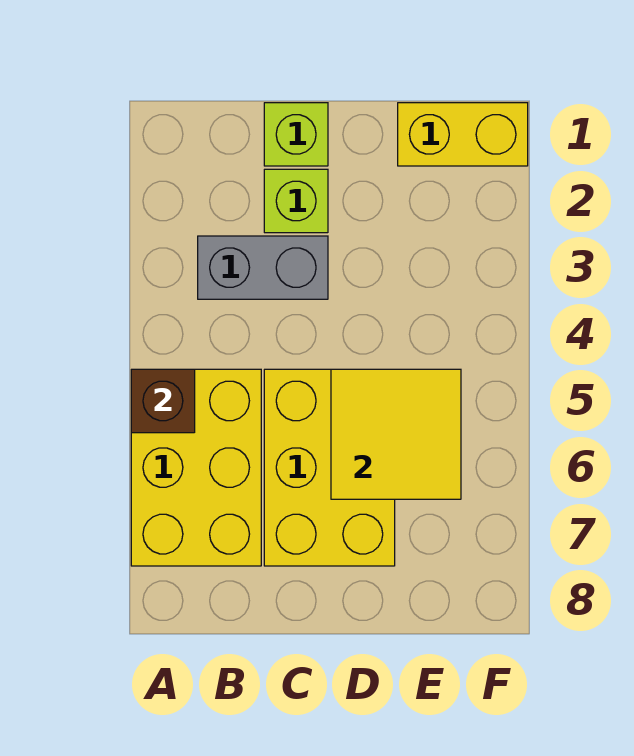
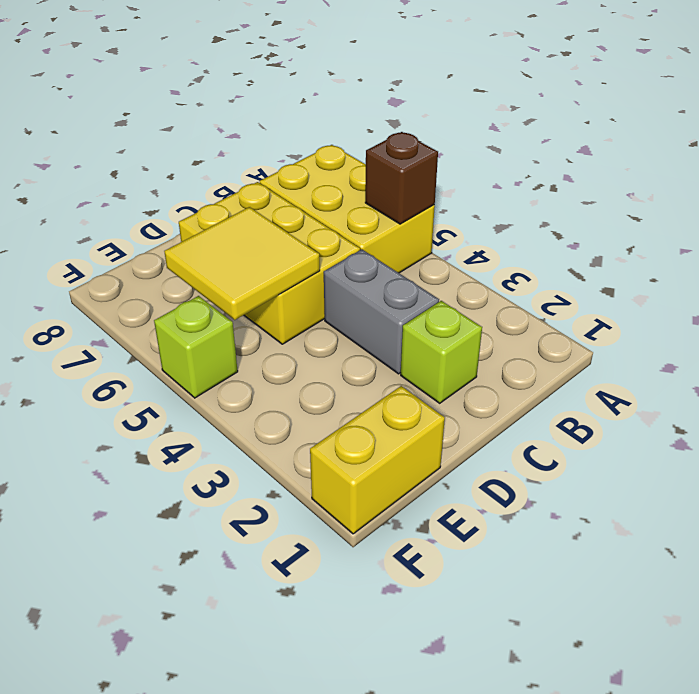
grey brick B3:C3 level 1 -> grey brick C3:C4 level 1
lime brick C1 level 1 -> lime brick F5 level 1

